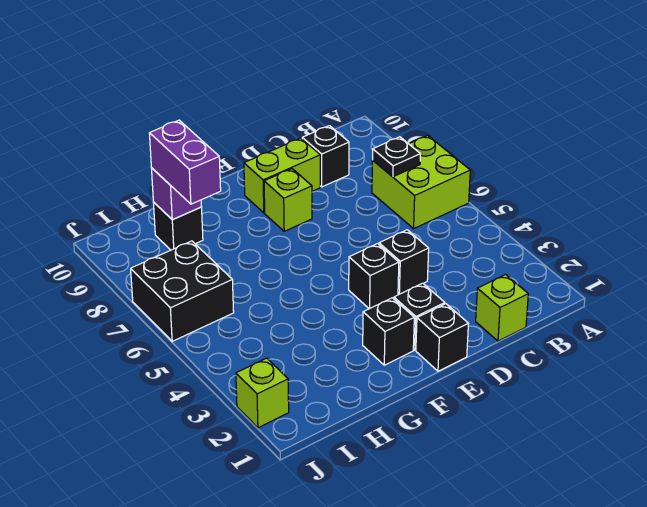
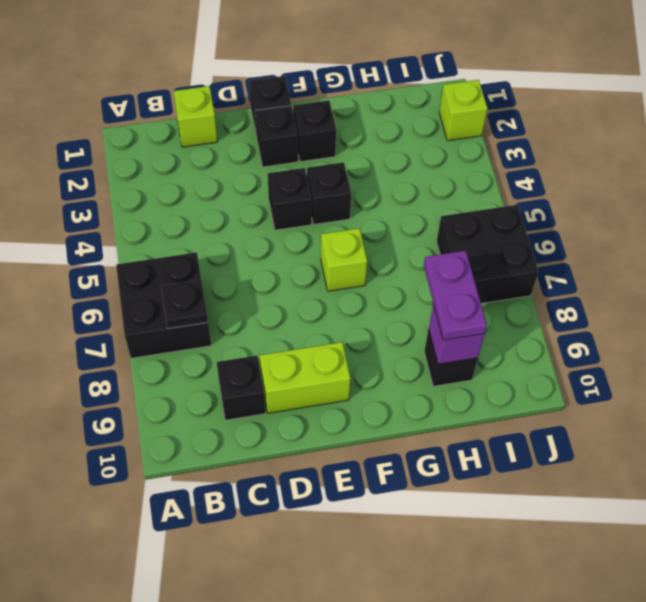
lime brick A6:B7 level 1 -> black brick A6:B7 level 1
black brick D4 level 1 -> black brick F4 level 1
lime brick E8 level 1 -> lime brick F6 level 1
purple brick H8:H9 level 3 -> purple plate H8:H9 level 3

